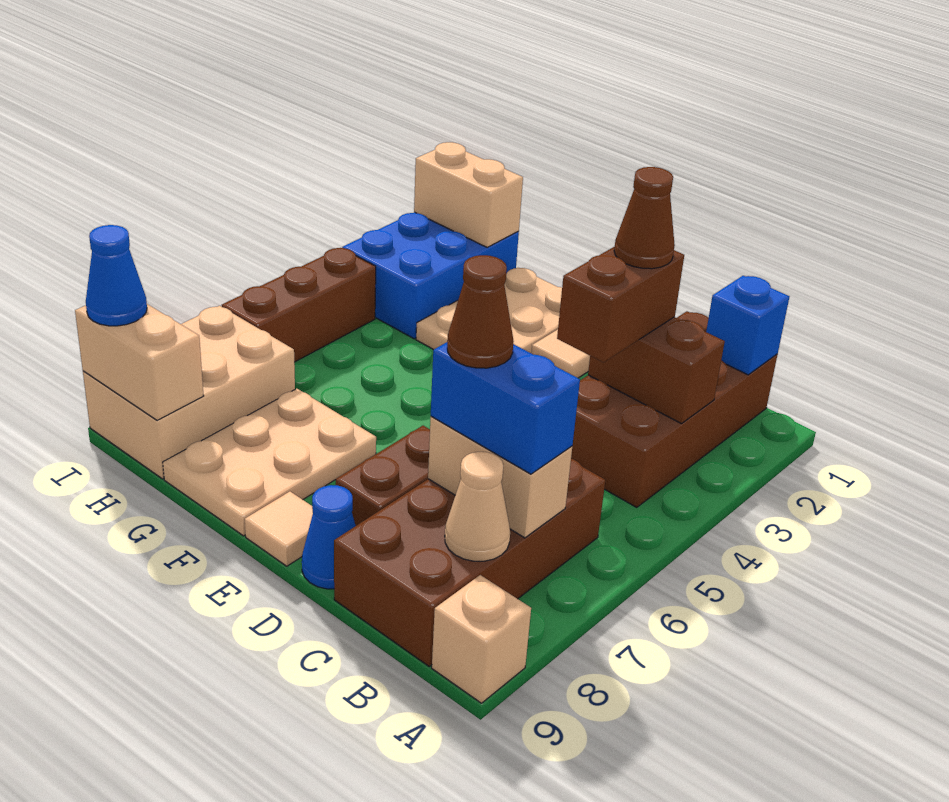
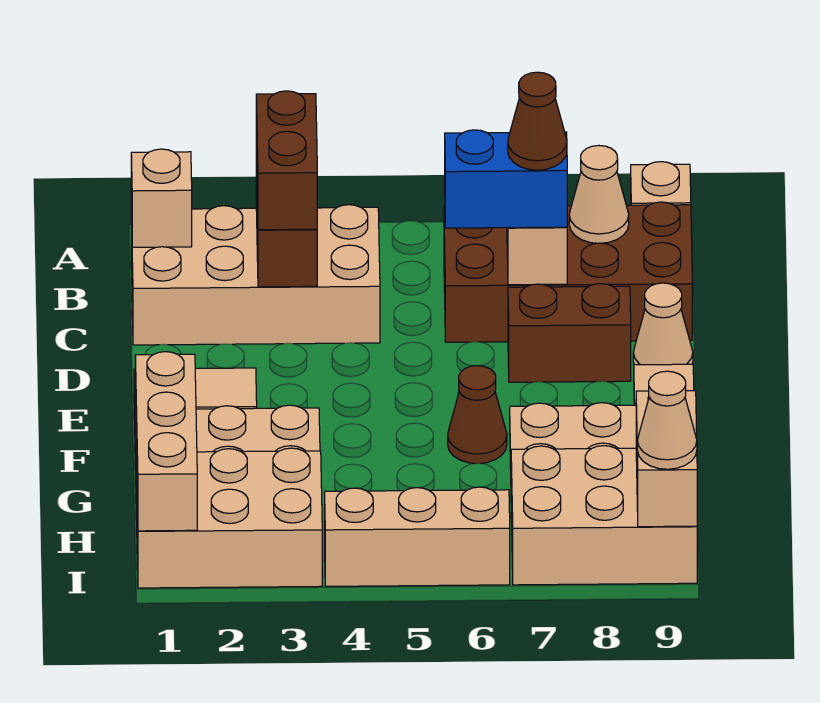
brown brick B1:C4 level 1 -> tan brick B1:C4 level 1
blue brick B1 level 2 -> tan brick B1 level 2
blue brick B7:C7 level 3 -> blue brick C6:C7 level 3
brown brick C3:C4 level 3 -> brown brick B3:C3 level 3
brown cone C3 level 4 -> brown cone F6 level 1
blue cone D9 level 1 -> tan cone D9 level 1
blue brick H1:I3 level 1 -> tan brick H1:I3 level 1
tan brick H1:I1 level 2 -> tan brick G1:I1 level 2
brown brick I4:I6 level 1 -> tan brick I4:I6 level 1
blue cone I9 level 3 -> tan cone I9 level 3

